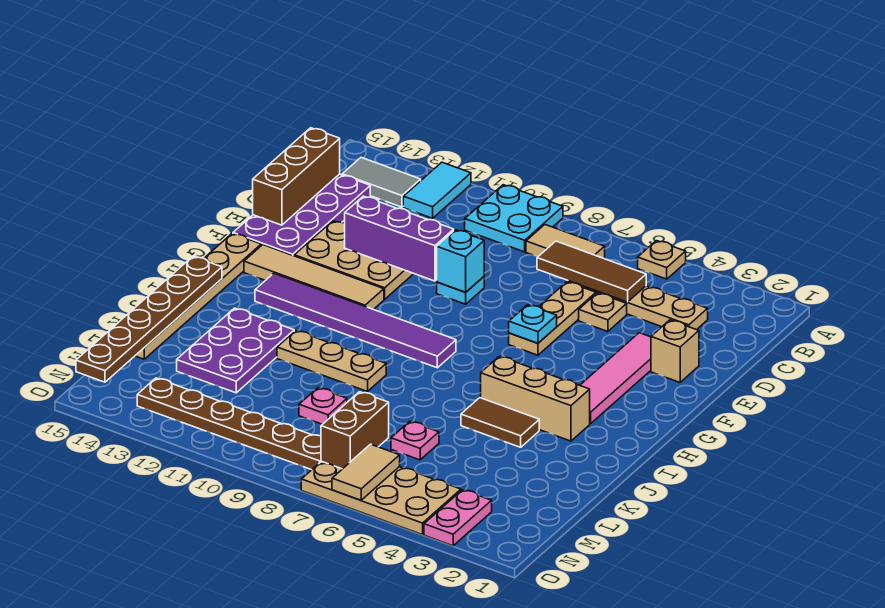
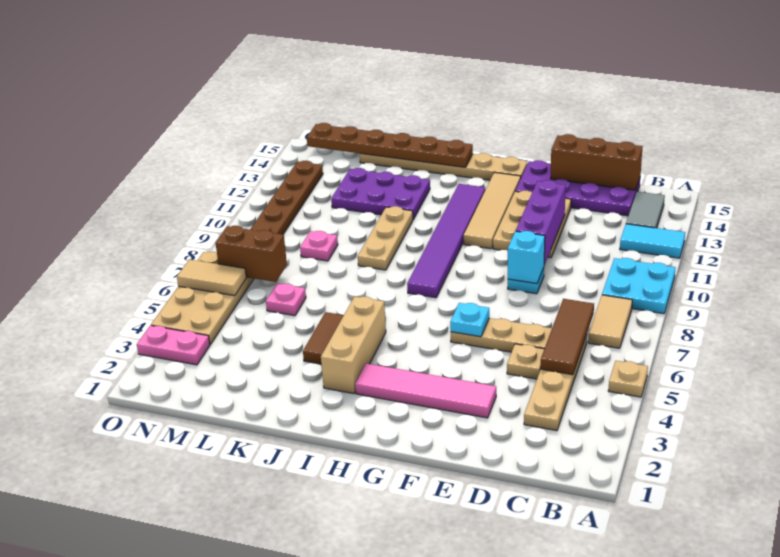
tan brick E2 level 1 -> none

